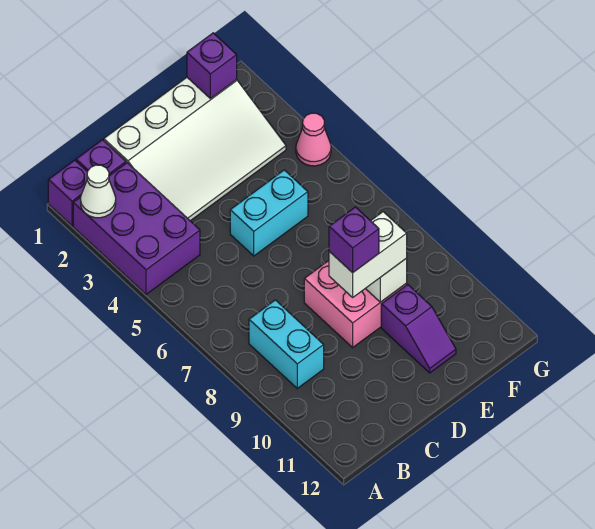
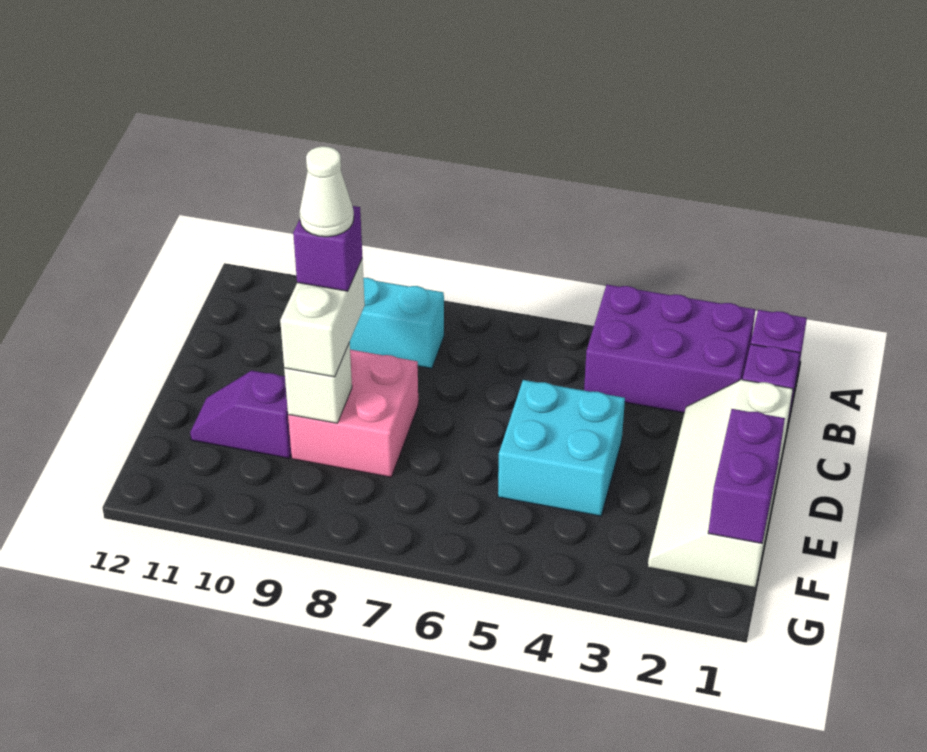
white cone A2 level 2 -> white cone D9 level 5
white slope C1:F3 level 1 top 1 -> white slope C1:F2 level 1 top 1
cyan brick D5:E5 level 1 -> cyan brick D4:E5 level 1
purple brick F1 level 2 -> purple brick E1:F1 level 2
pink cone G4 level 1 -> none

